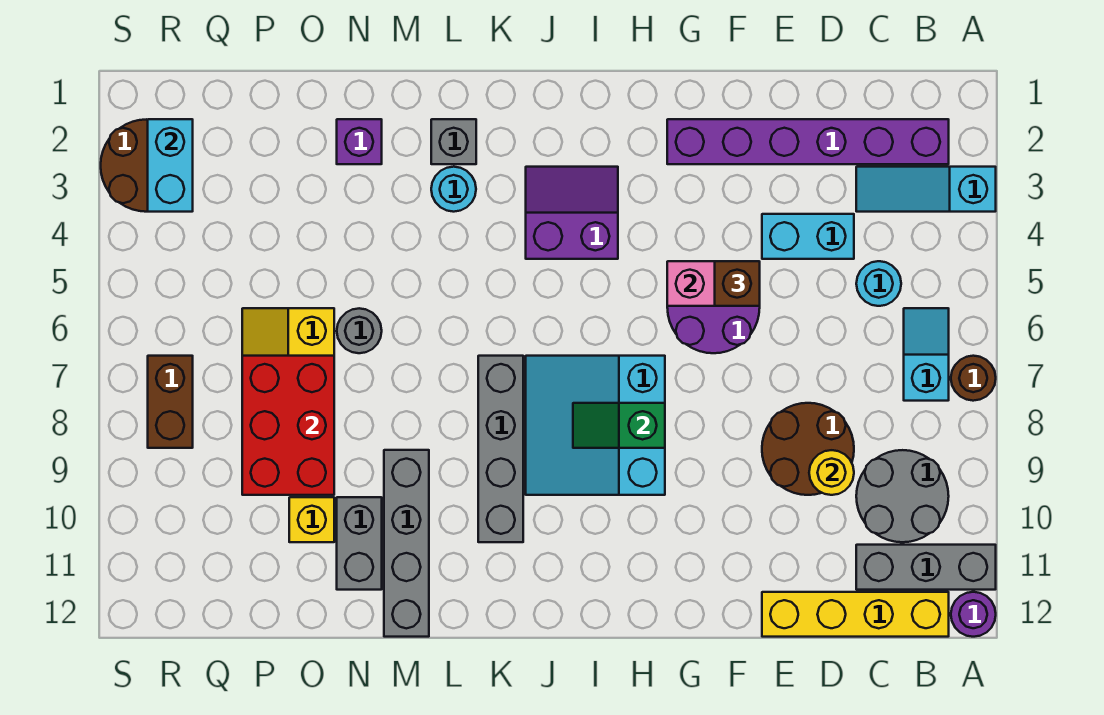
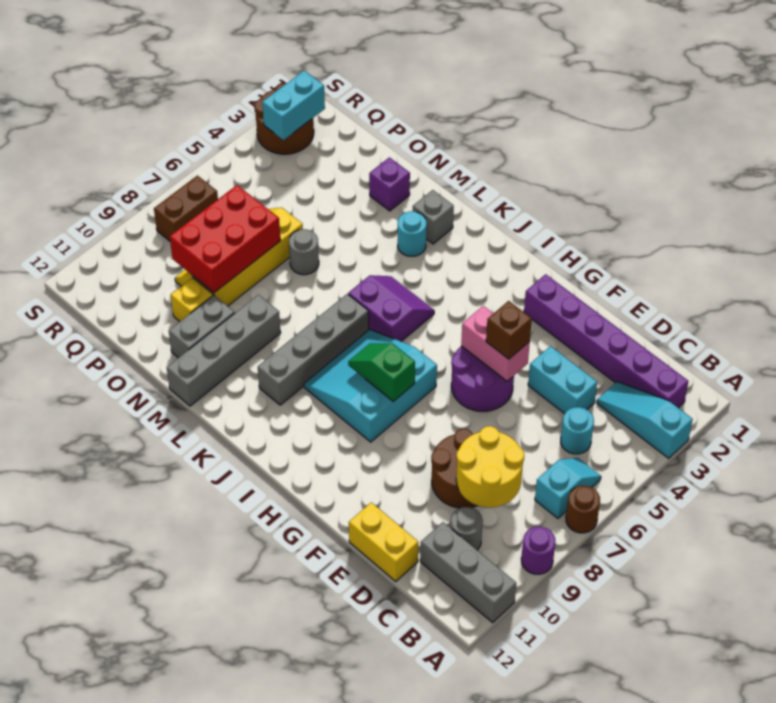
purple round brick A12 level 1 -> purple round brick A9 level 1
grey round brick B9:C10 level 1 -> grey round brick C10 level 1
yellow brick B12:E12 level 1 -> yellow brick D12:E12 level 1
yellow round brick D9 level 2 -> yellow round brick C8:D9 level 2
purple slope I3:J4 level 1 top 4 -> purple slope J5:K6 level 1 top 6

